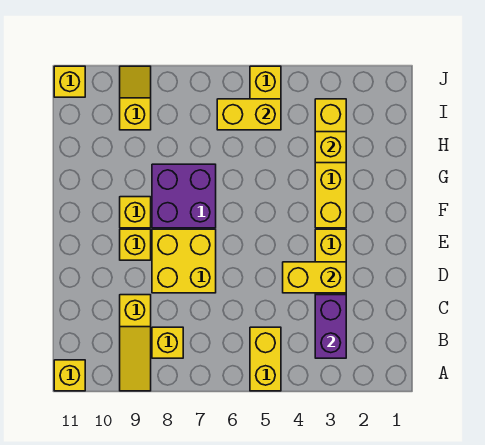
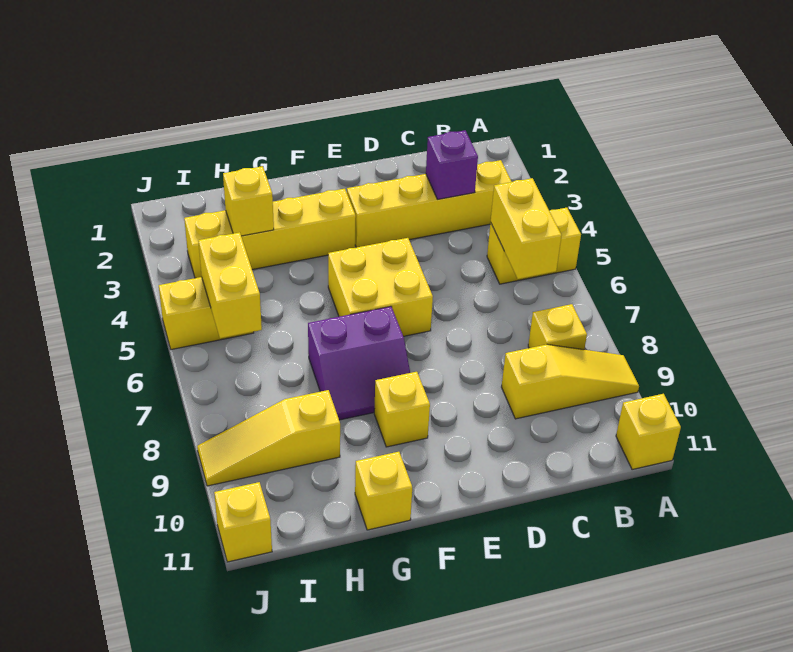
purple brick B3:C3 level 2 -> purple brick C3 level 2
yellow brick D3:D4 level 2 -> yellow brick B5:B6 level 2
yellow brick D7:E8 level 1 -> yellow brick E5:F6 level 1
yellow brick E9 level 1 -> yellow brick G11 level 1
purple brick F7:G8 level 1 -> purple slope F7:G8 level 1 top 7
yellow slope I9:J9 level 1 top I -> yellow slope H9:J9 level 1 top H

